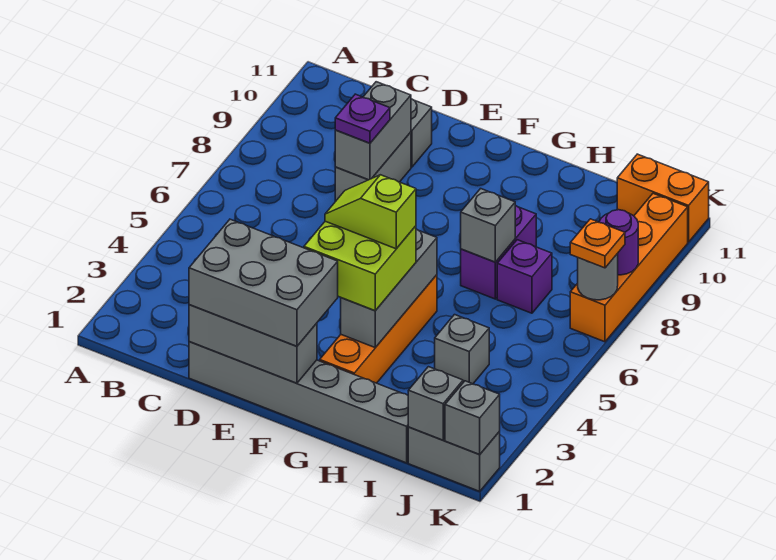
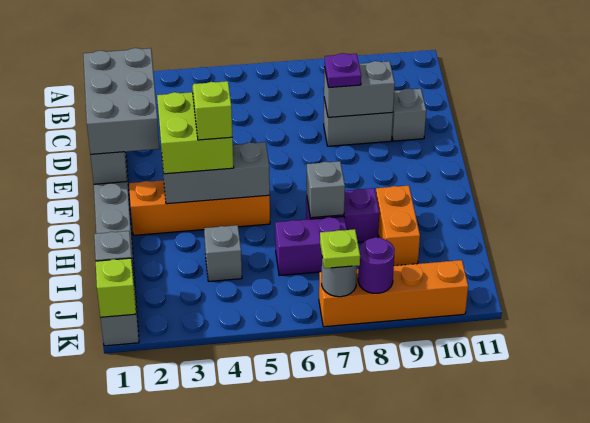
purple brick I7 level 1 -> purple brick I6:I7 level 1
orange brick J11:K11 level 1 -> orange brick H9:I9 level 1
grey brick K1 level 2 -> lime brick K1 level 2
orange plate K7 level 3 -> lime plate K7 level 3

